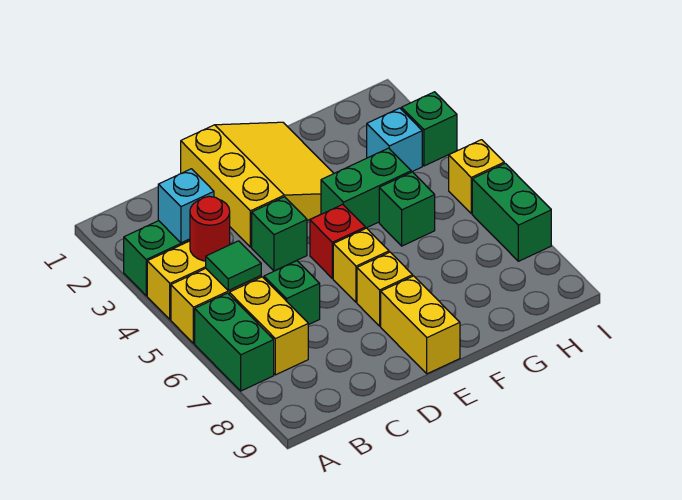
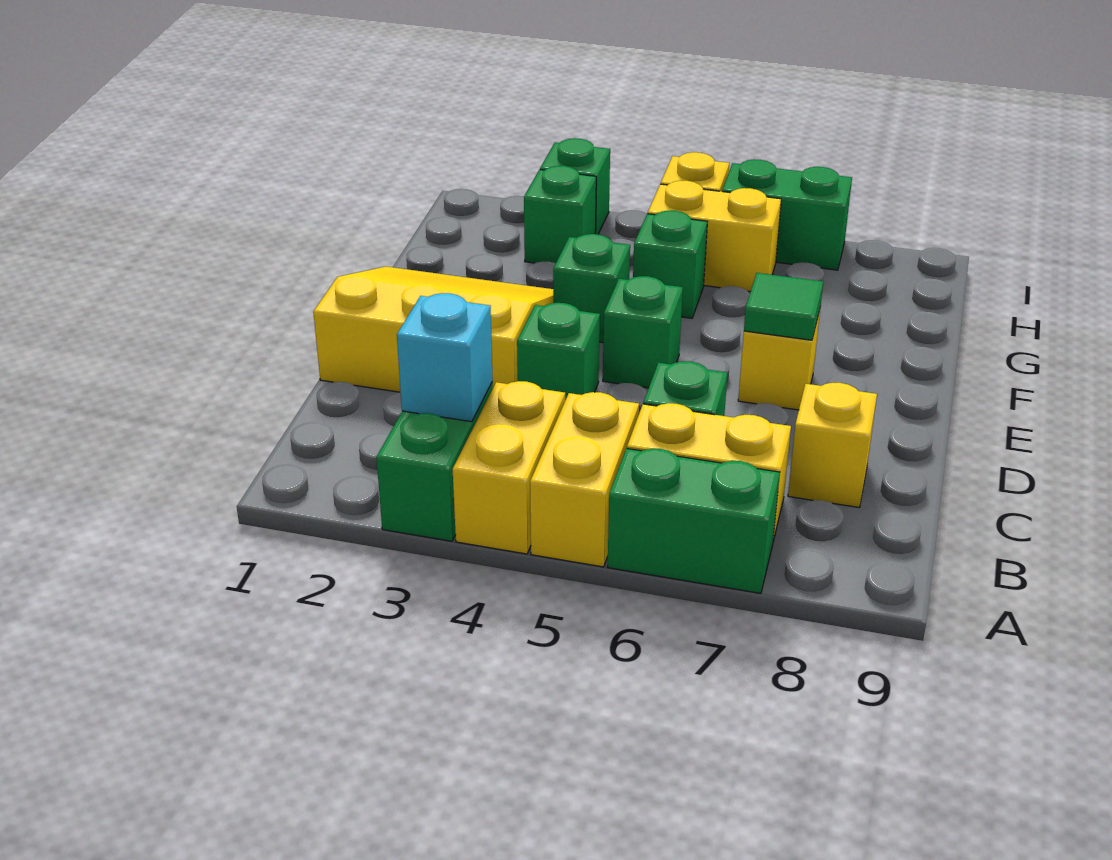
red round brick B4 level 2 -> none
green tile B5 level 2 -> green tile E7 level 2
red brick E5 level 1 -> green brick E5 level 1
yellow brick E6 level 1 -> yellow brick C8 level 1
yellow brick E8:E9 level 1 -> yellow brick H5:H6 level 1
green brick F4:G4 level 1 -> green brick F4 level 1
cyan brick H3 level 1 -> green brick H3 level 1

